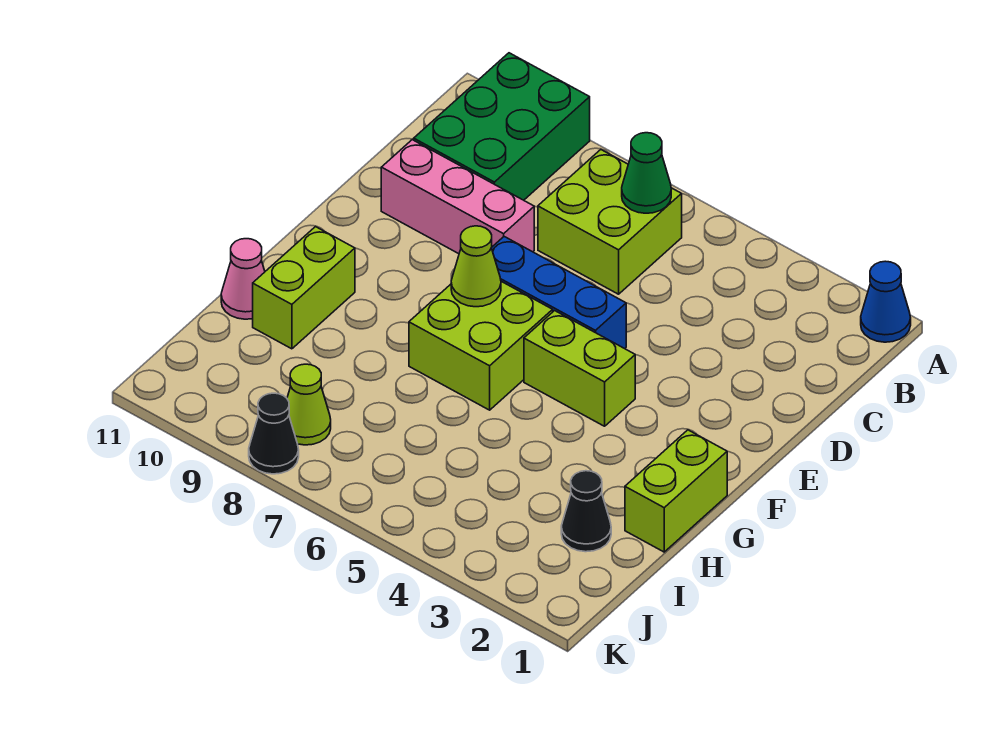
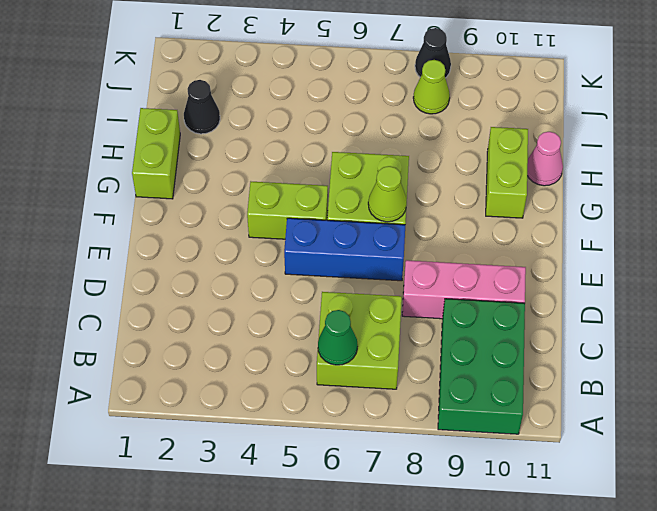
blue cone A1 level 1 -> none

